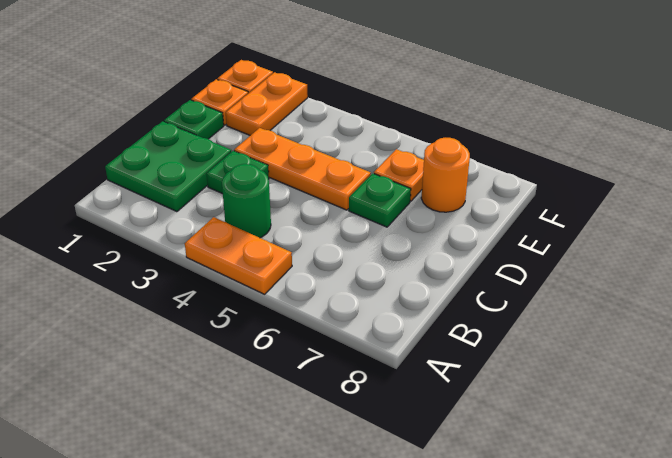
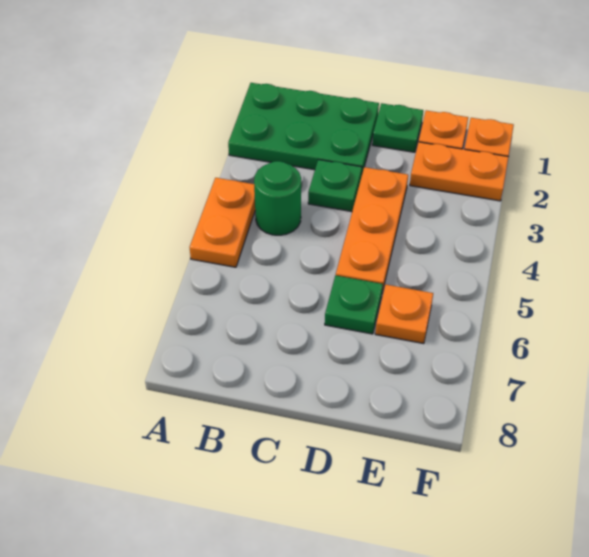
green plate B1:C2 level 1 -> green plate A1:C2 level 1
orange round brick E7 level 1 -> none

